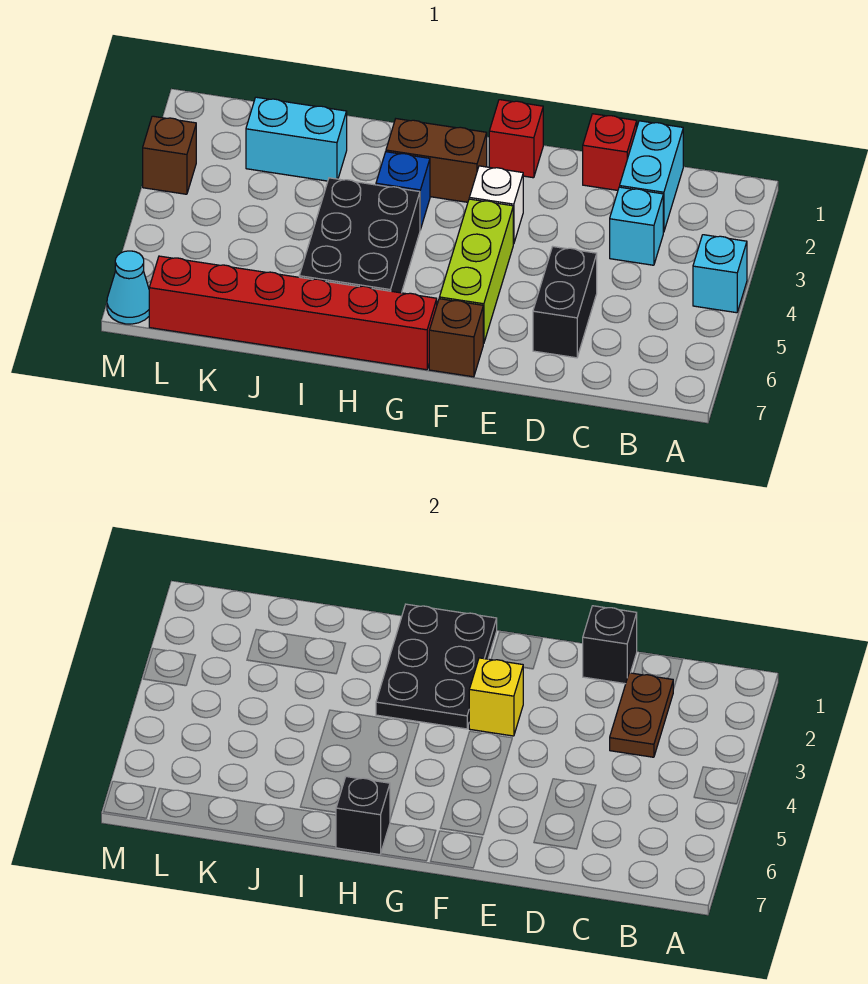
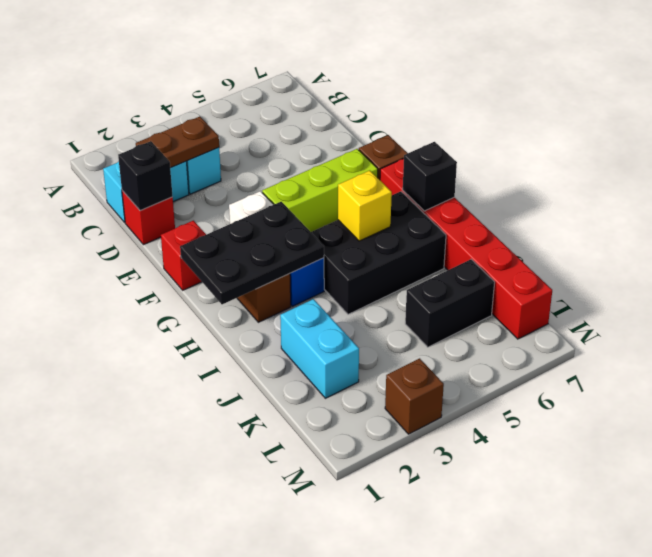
cyan brick A4 level 1 -> none
black brick D5:D6 level 1 -> black brick K5:K6 level 1
yellow brick F3 level 2 -> yellow brick H5 level 2
cyan cone M7 level 1 -> none

